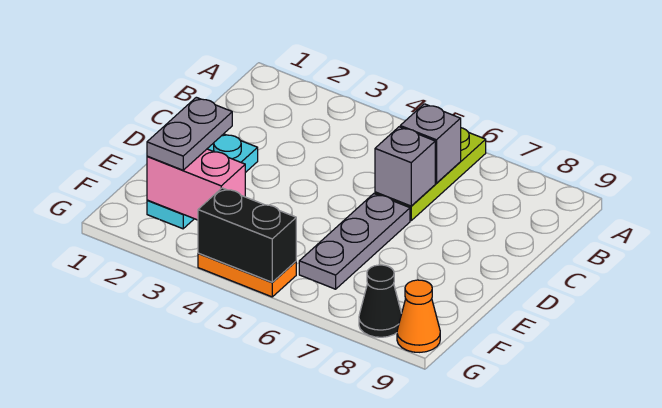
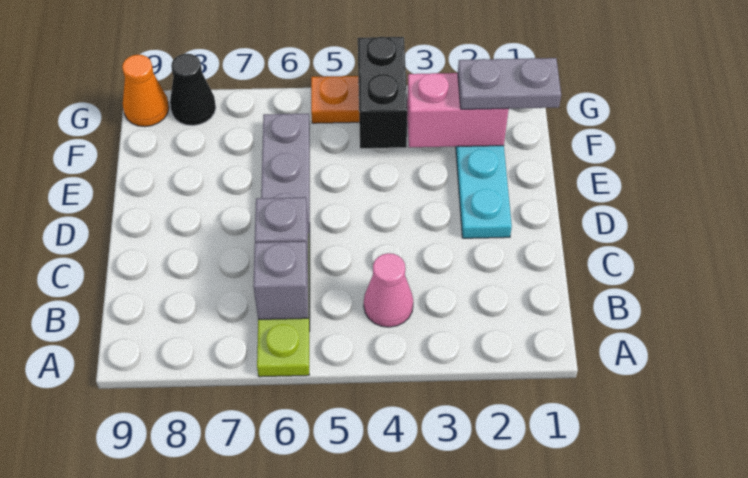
none -> pink cone B4 level 1
grey plate E2:F2 level 3 -> grey plate F1:F2 level 3
black brick G4:G5 level 2 -> black brick F4:G4 level 2

